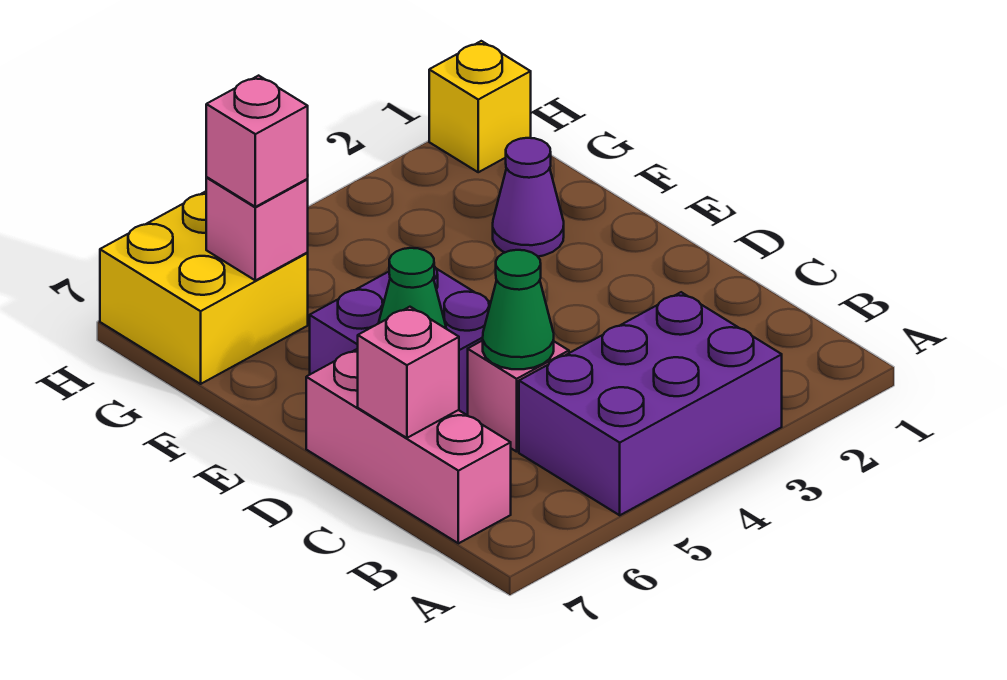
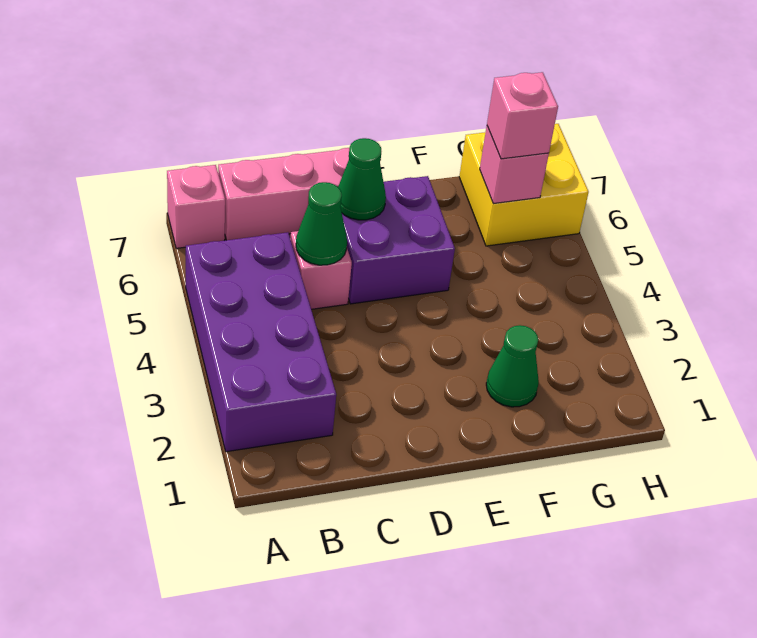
purple brick A3:B5 level 1 -> purple brick A2:B5 level 1
pink brick C7 level 2 -> pink brick A7 level 1
purple cone F2 level 1 -> green cone F2 level 1
yellow brick H1 level 1 -> none

